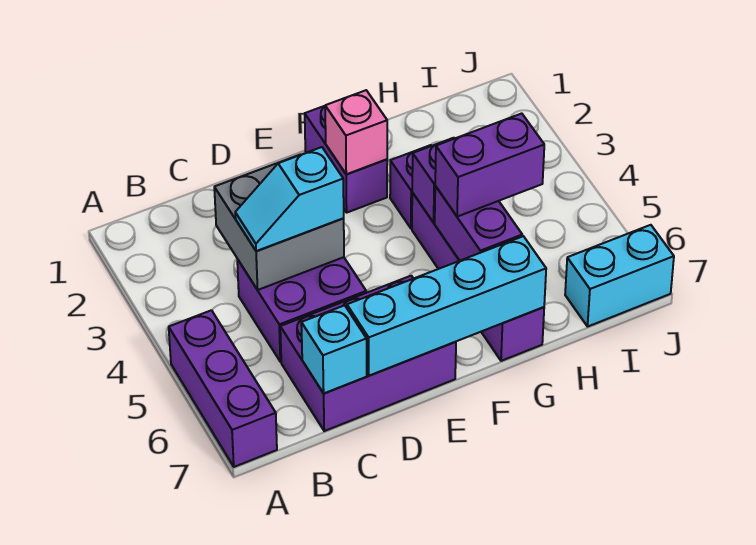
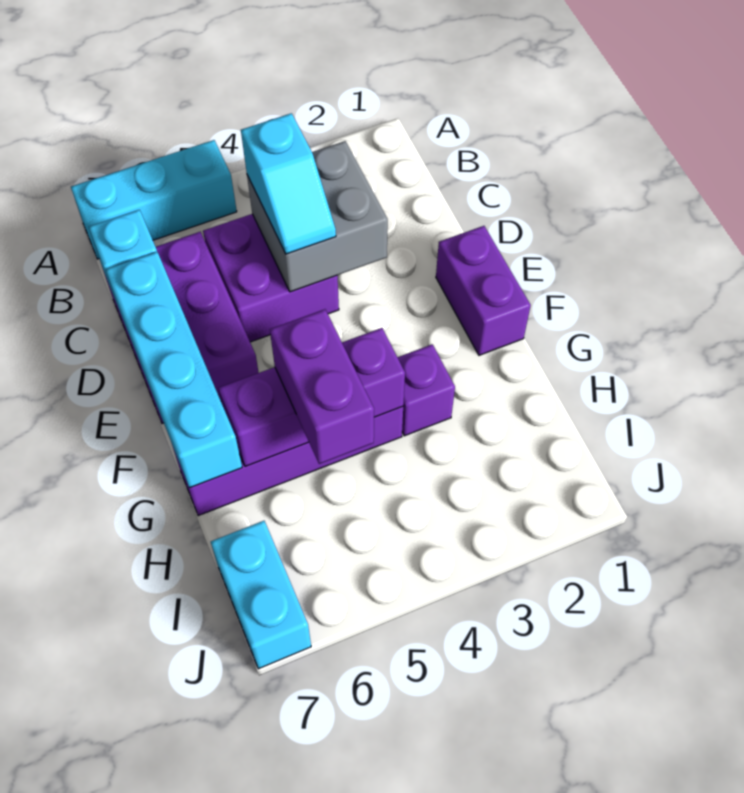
purple brick A5:A7 level 1 -> cyan brick A5:A7 level 1
cyan slope C4:D4 level 3 top D -> cyan slope C4:D4 level 3 top C
purple brick F1:F2 level 1 -> purple brick E1:F1 level 1
pink brick F2 level 2 -> none

